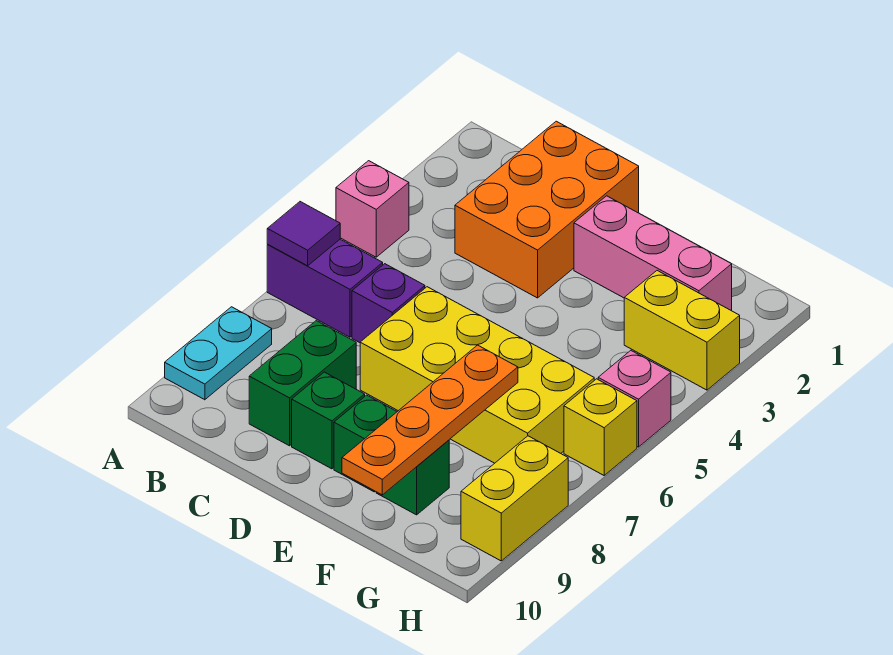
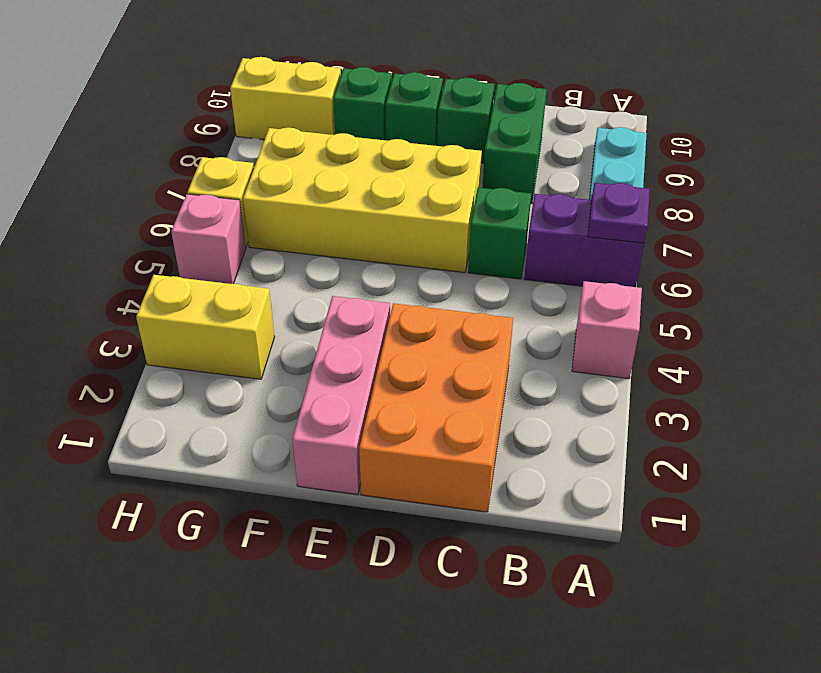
purple tile A6 level 2 -> purple plate A6 level 2
purple brick C6 level 1 -> green brick C6 level 1
pink brick E2:G2 level 1 -> pink brick E1:E3 level 1
orange plate F7:F10 level 2 -> none
yellow brick H8:H9 level 1 -> yellow brick G9:H9 level 1

